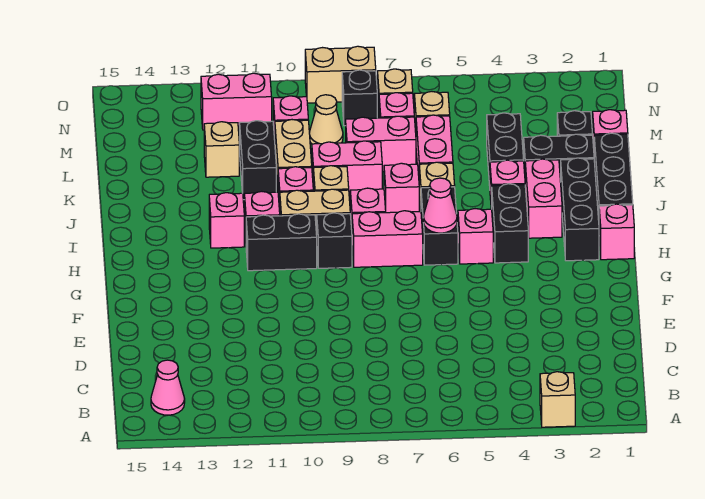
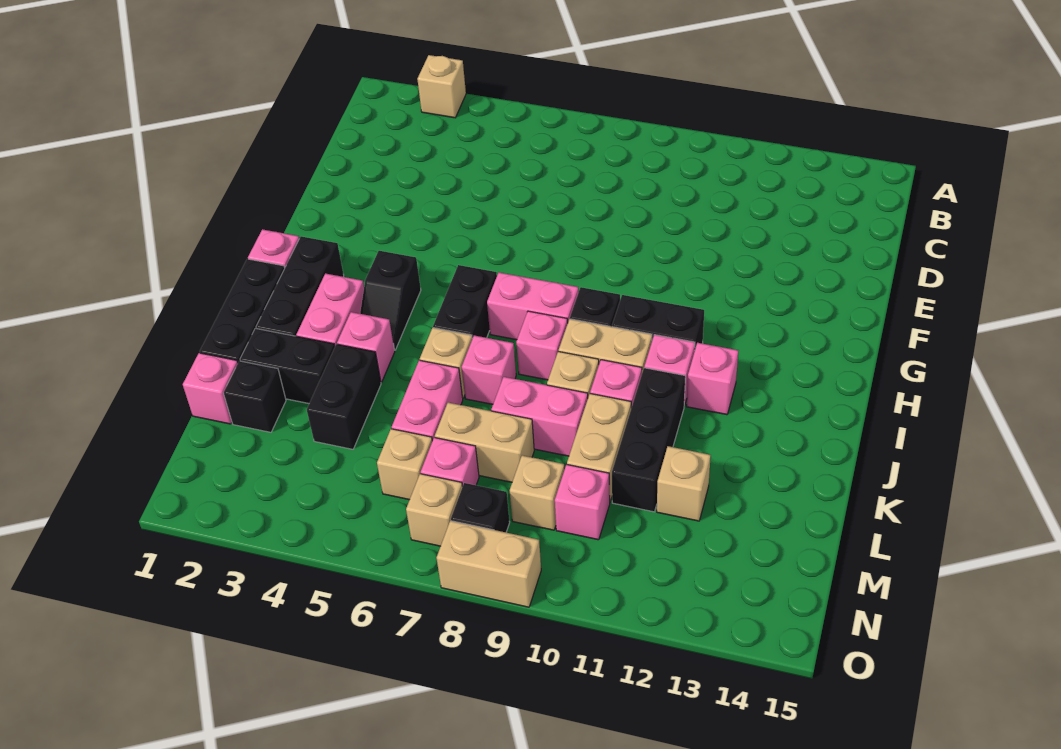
pink cone B14 level 1 -> none
black brick H4:I4 level 1 -> black slope H4:I4 level 1 top H
pink brick H5 level 1 -> none
pink cone H6 level 2 -> none
black brick K11:L11 level 1 -> black brick J11:L11 level 1
pink brick L7:L8 level 1 -> tan brick L7:L8 level 1
tan cone M9 level 1 -> tan brick M9 level 1
pink brick N11:N12 level 1 -> none

